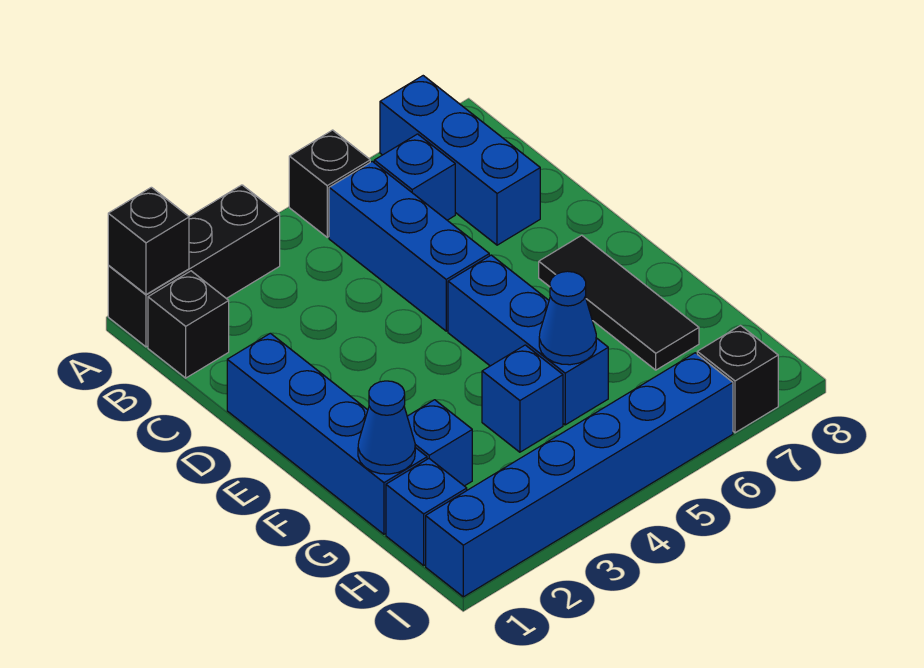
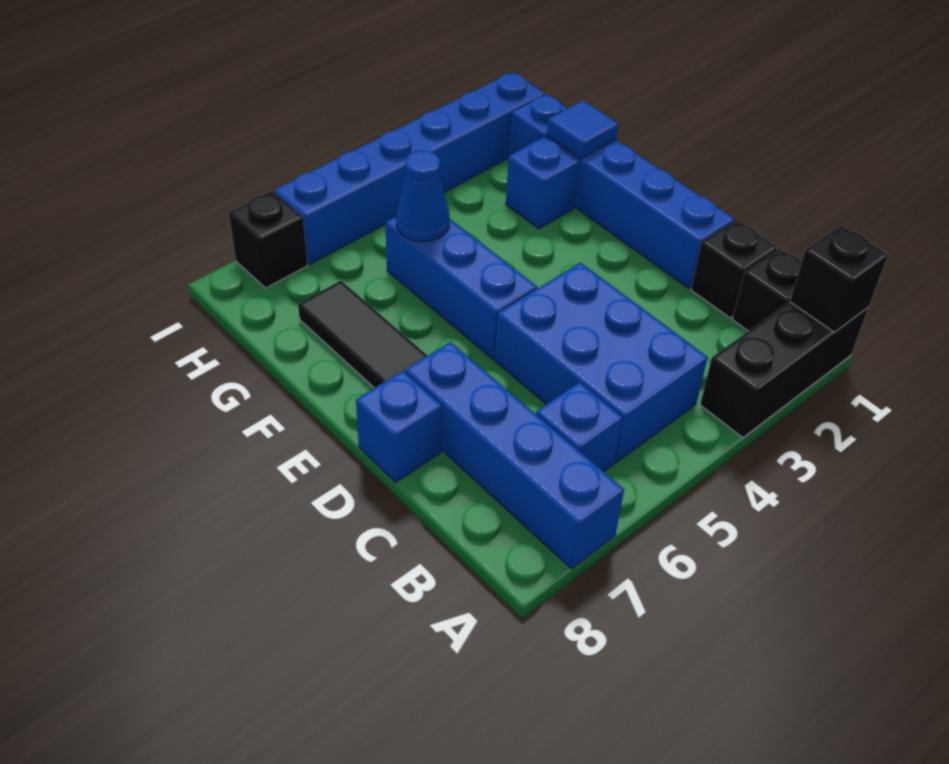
black brick A5 level 1 -> black brick C1 level 1
blue brick A7:C7 level 1 -> blue brick A7:D7 level 1
blue brick B5:D5 level 1 -> blue brick B4:D5 level 1
blue cone G1 level 2 -> blue tile G1 level 2
blue brick G4 level 1 -> blue brick D8 level 1

